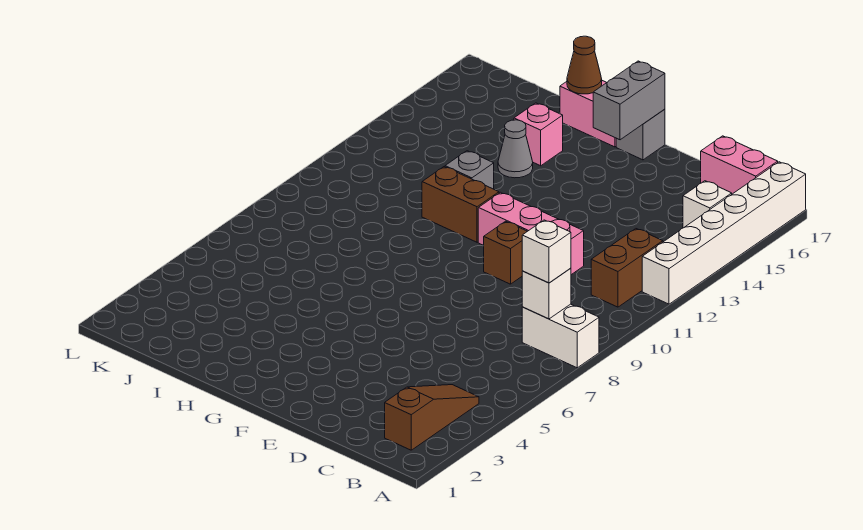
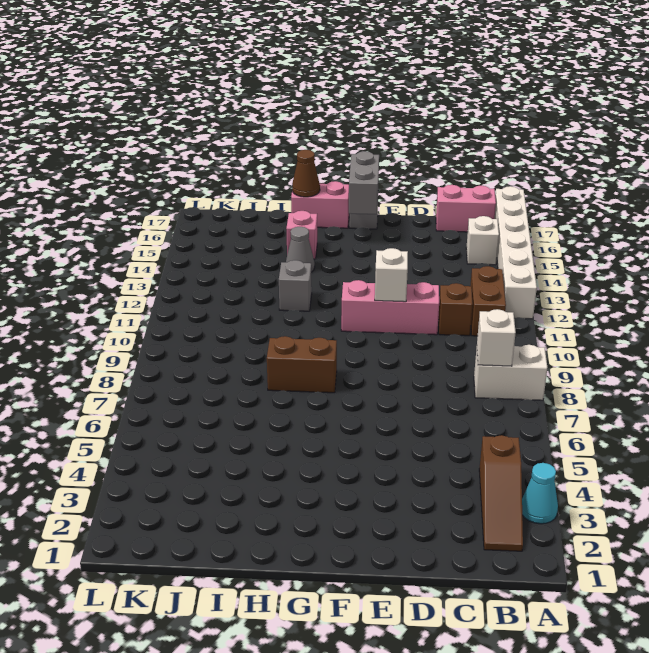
none -> cyan cone A3 level 1
brown slope B2:B4 level 1 top 2 -> brown slope B2:B4 level 1 top 4
white brick B8 level 3 -> white brick E11 level 2
brown brick E10 level 1 -> brown brick C11 level 1
brown brick G11:H11 level 1 -> brown brick G8:H8 level 1

